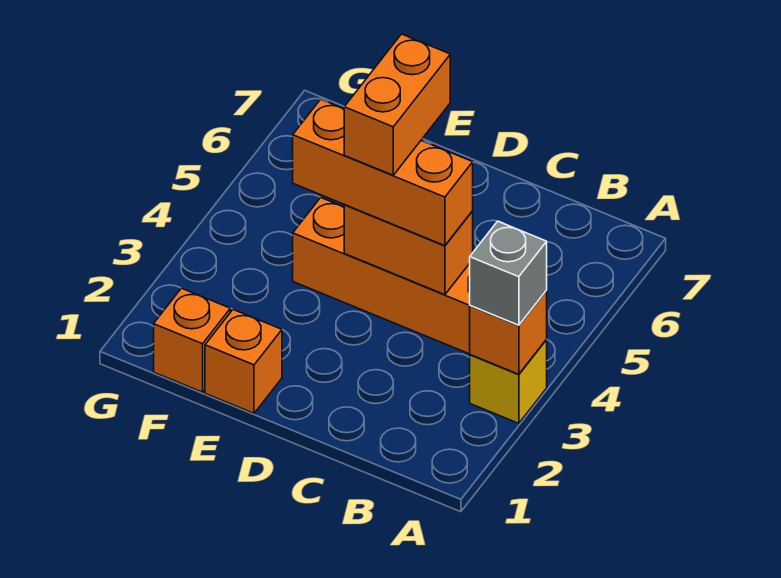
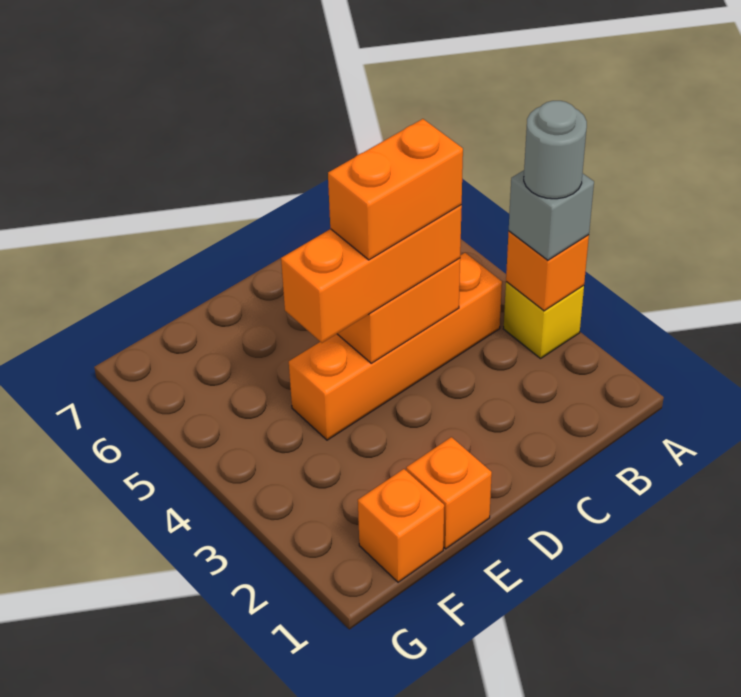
none -> grey round brick A3 level 4
orange brick D4:D5 level 4 -> orange brick C4:D4 level 4

